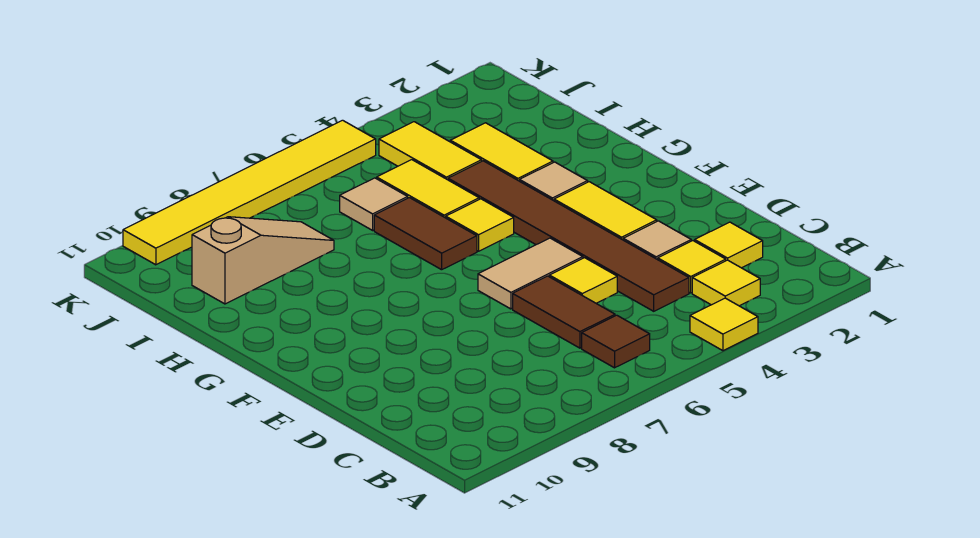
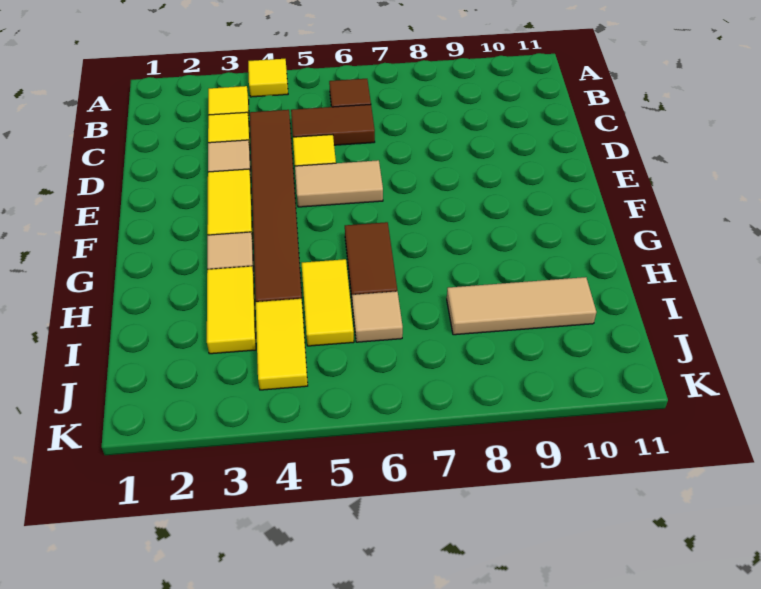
yellow tile C2 level 1 -> none
brown tile C6:D6 level 1 -> brown tile C5:C6 level 1
yellow tile G5 level 1 -> none
tan slope I8:I10 level 1 top 10 -> tan tile I8:I10 level 1
yellow tile K5:K10 level 1 -> none

